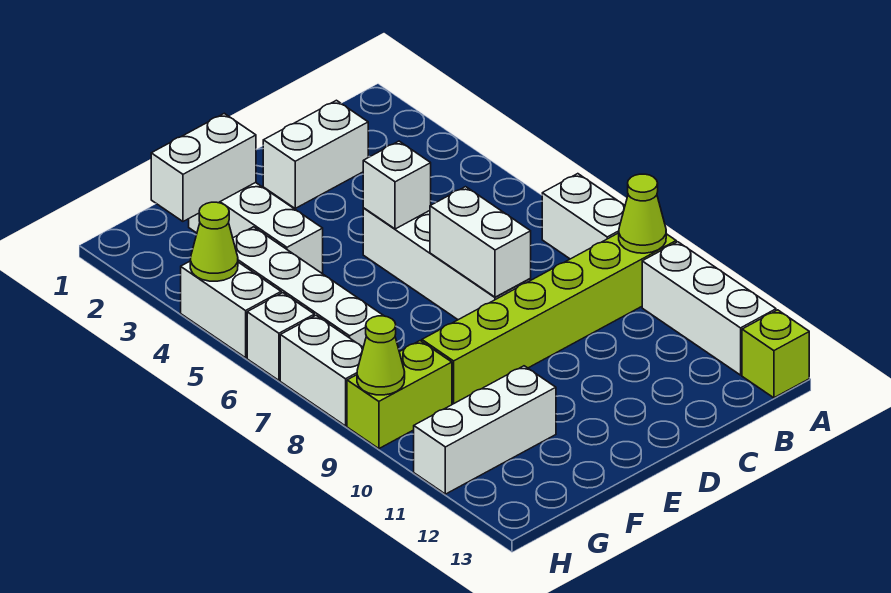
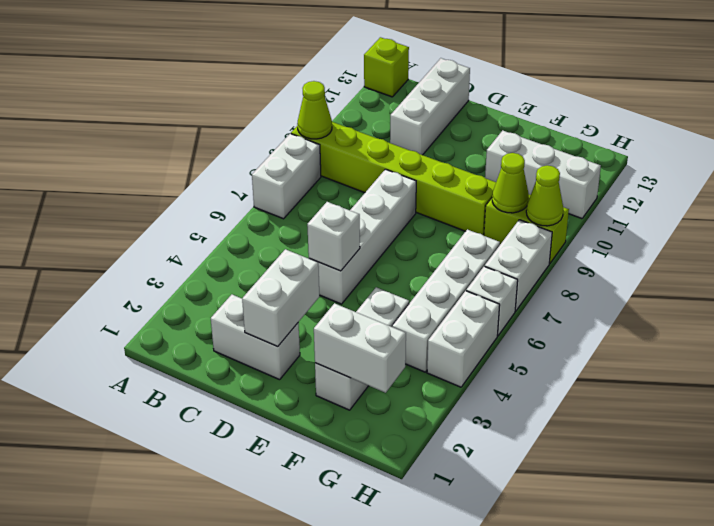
white brick A10:A12 level 1 -> white brick C11:C13 level 1
white brick D7:D8 level 2 -> white brick D2:D3 level 2
lime cone H4 level 2 -> lime cone G9 level 2

